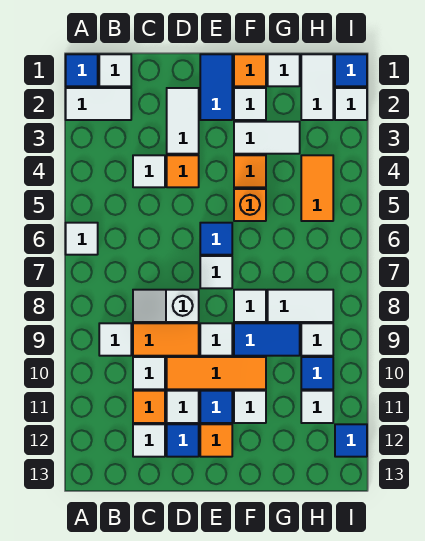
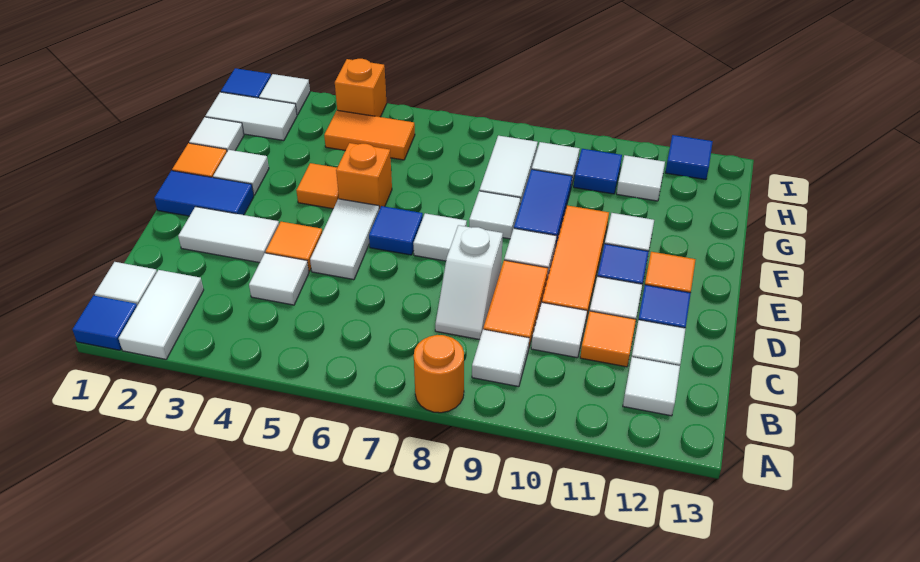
white tile A6 level 1 -> white tile B12 level 1
none -> orange round brick A8 level 1
white tile F3:G3 level 1 -> white tile D5:E5 level 1
none -> orange brick I4 level 1

